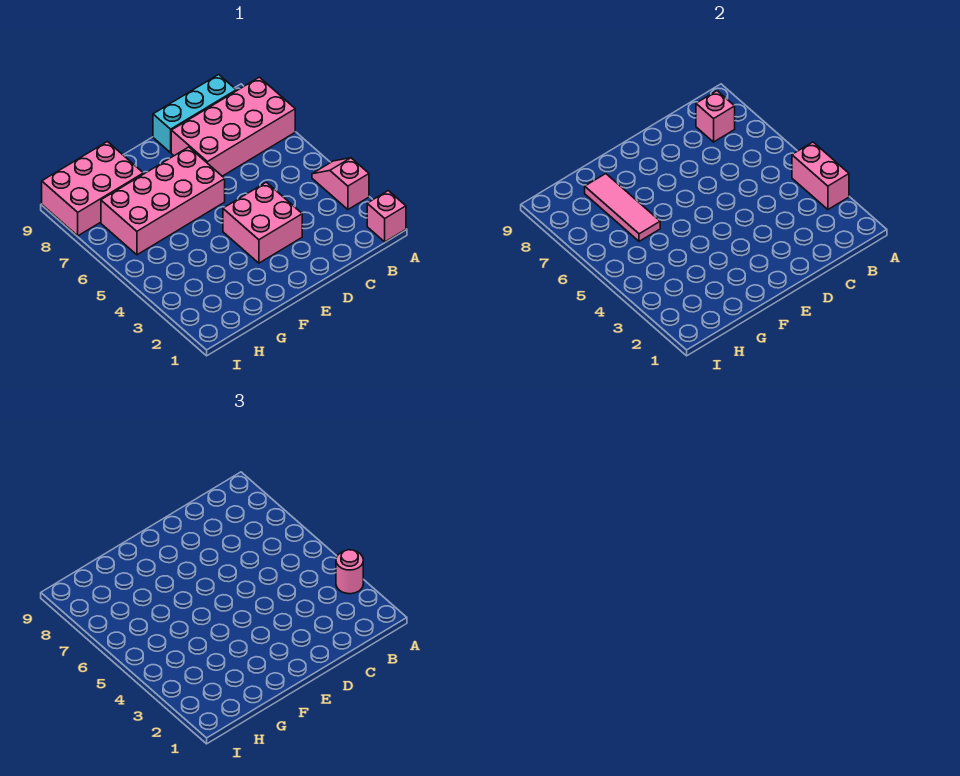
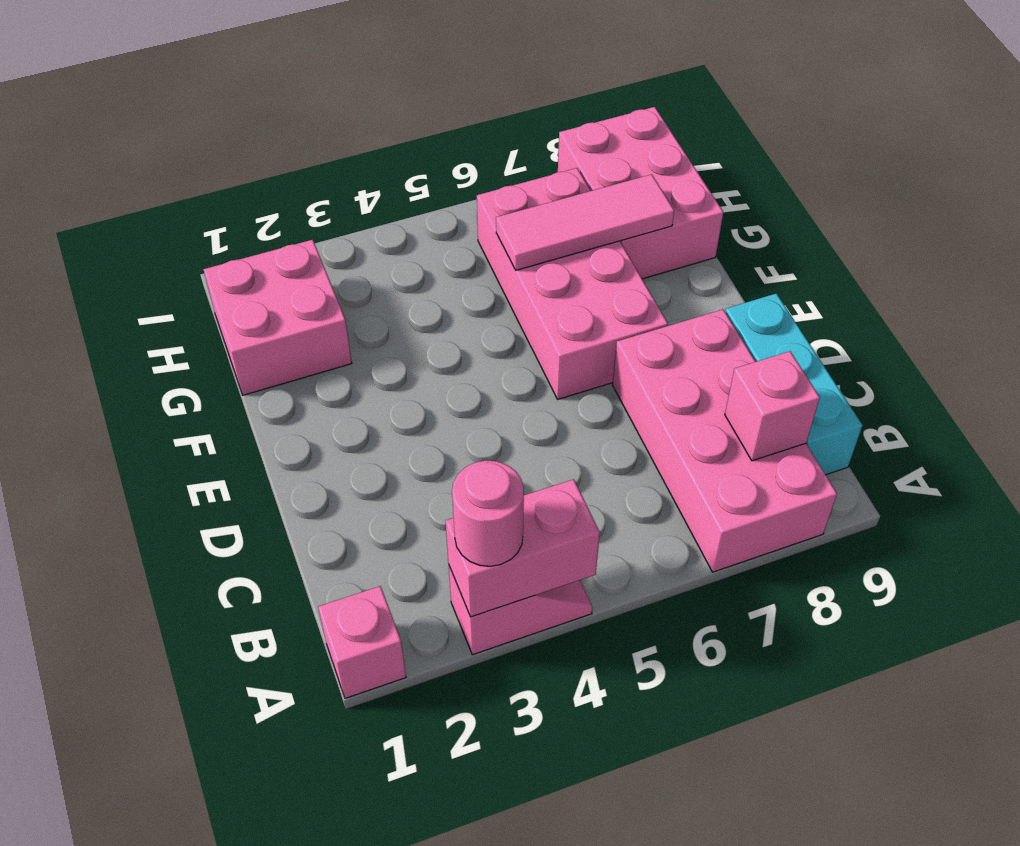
pink brick D3:E4 level 1 -> pink brick G1:H2 level 1

